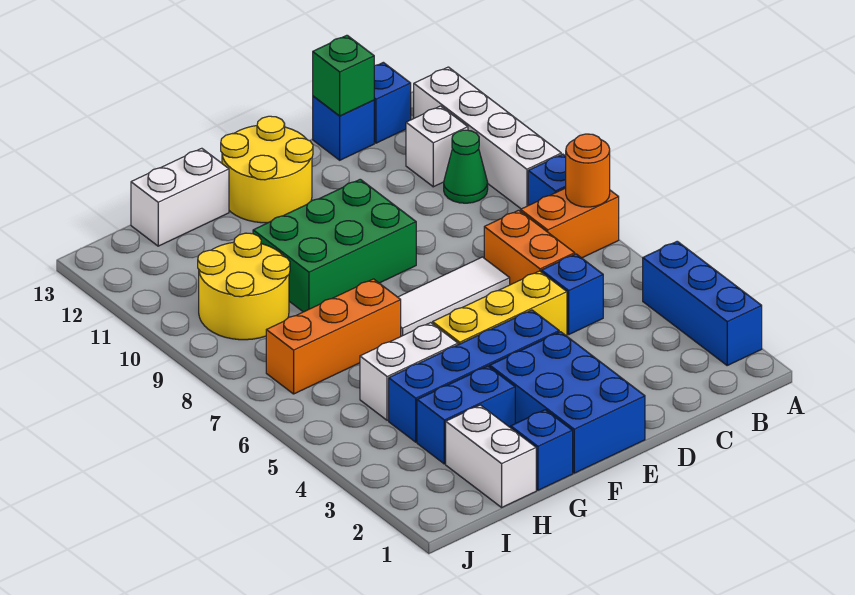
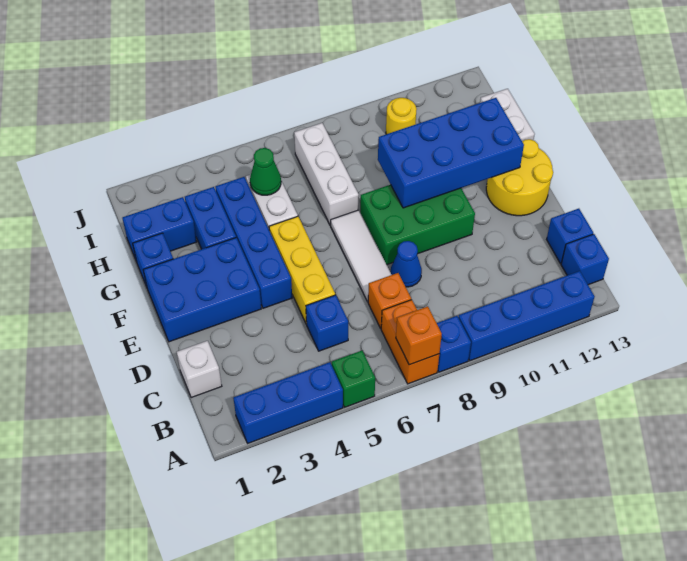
orange round brick A7 level 2 -> orange brick A7 level 2
white brick A9:A12 level 1 -> blue brick A9:A12 level 1
green cone B10 level 1 -> green cone H5 level 2
white brick B11 level 1 -> white brick C1 level 1
orange brick C6:C7 level 1 -> orange brick C7 level 1
green brick C13 level 2 -> green brick A5 level 1
none -> blue cone D8 level 1
green brick E9:G10 level 1 -> green brick E8:F10 level 1
none -> blue brick F9:G12 level 2
orange brick G7:I7 level 1 -> white brick G7:I7 level 1
white brick H1:H2 level 1 -> blue brick H1:H2 level 1
yellow round brick H9:I10 level 1 -> yellow round brick I10 level 1

